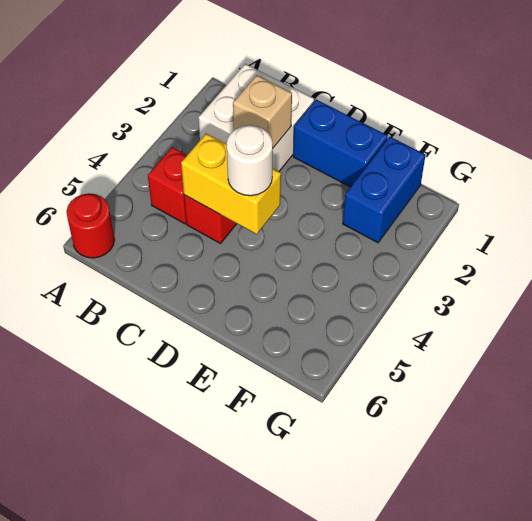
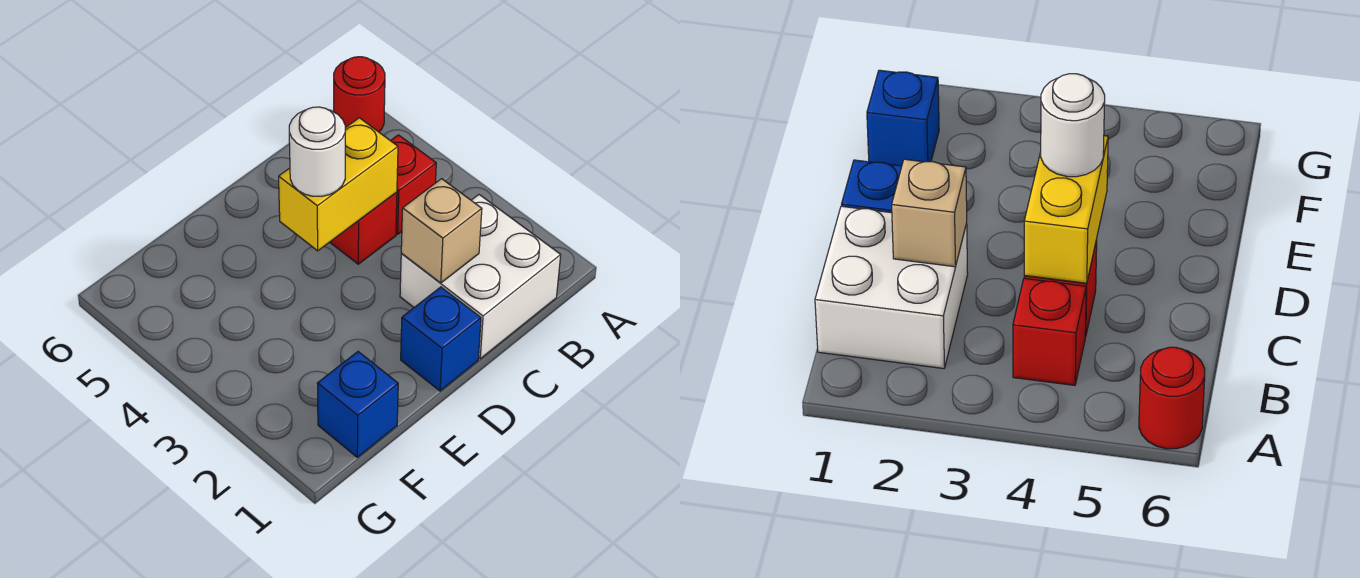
blue brick D1:E1 level 1 -> blue brick D1 level 1
blue brick F1:F2 level 1 -> blue brick F1 level 1

